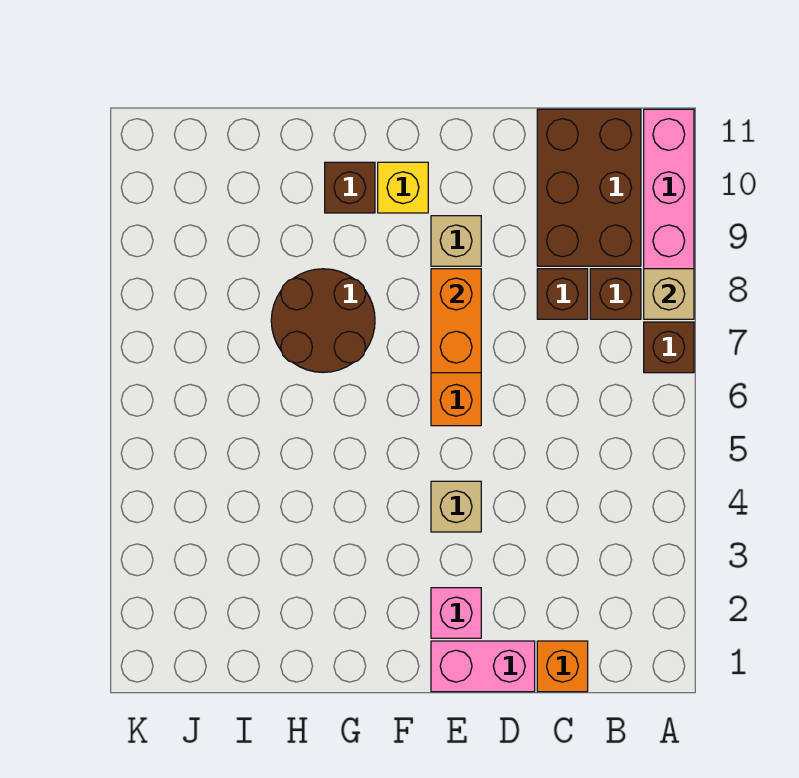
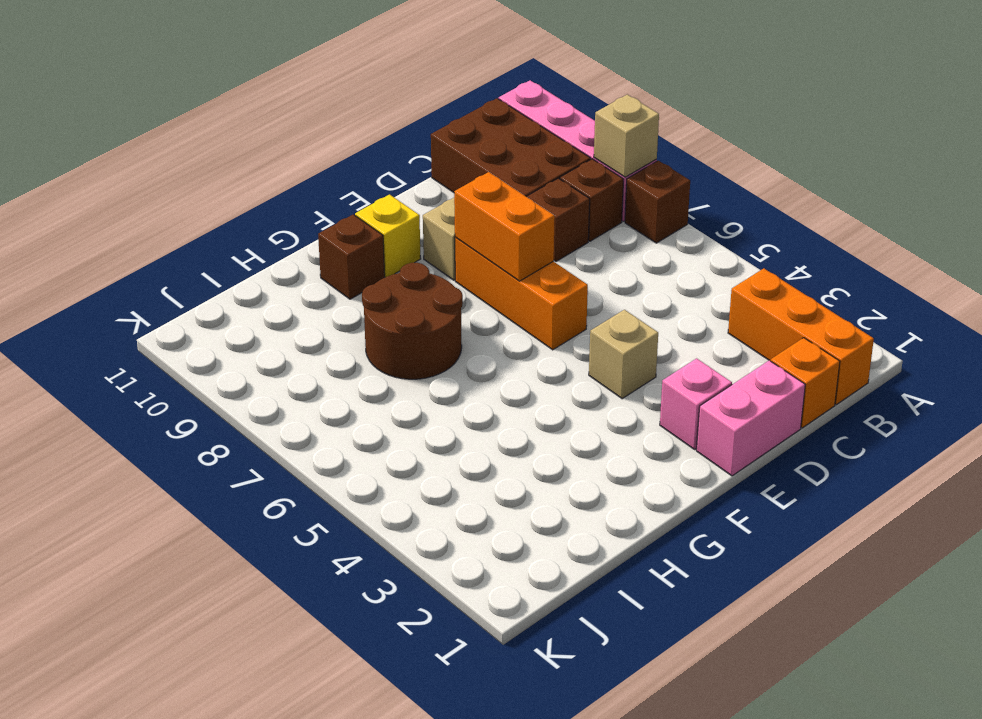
none -> orange brick B1:B3 level 1

